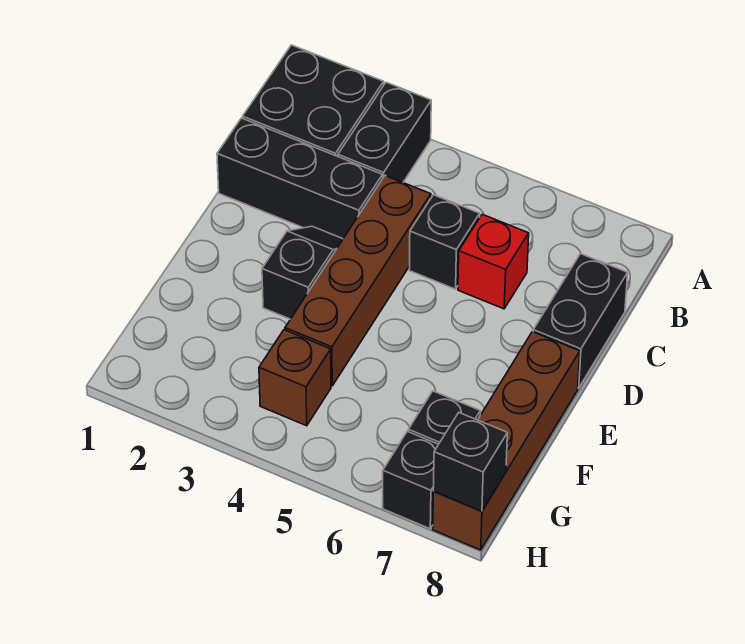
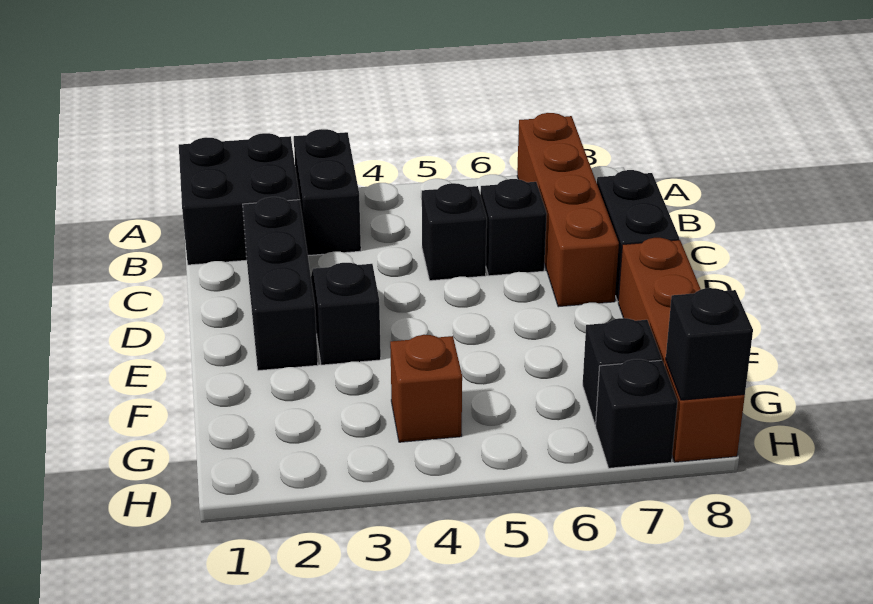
black brick C1:C3 level 1 -> black brick C2:E2 level 1
brown brick C4:F4 level 1 -> brown brick A7:D7 level 1
red brick C6 level 1 -> black brick C6 level 1

